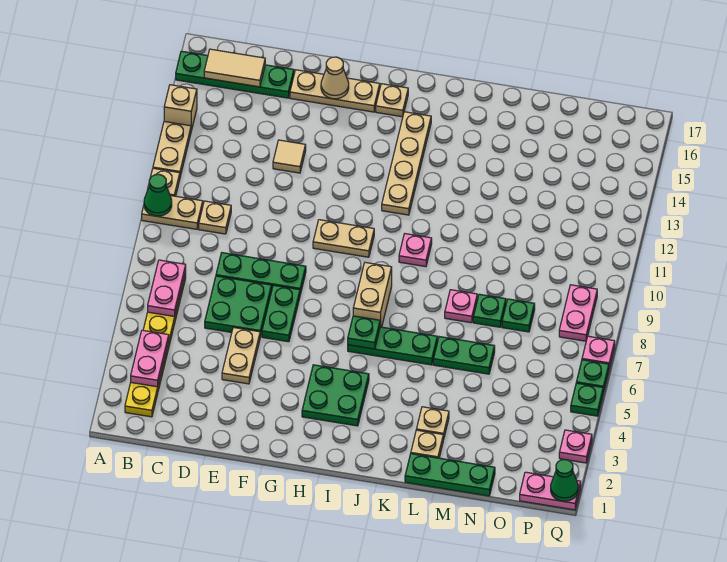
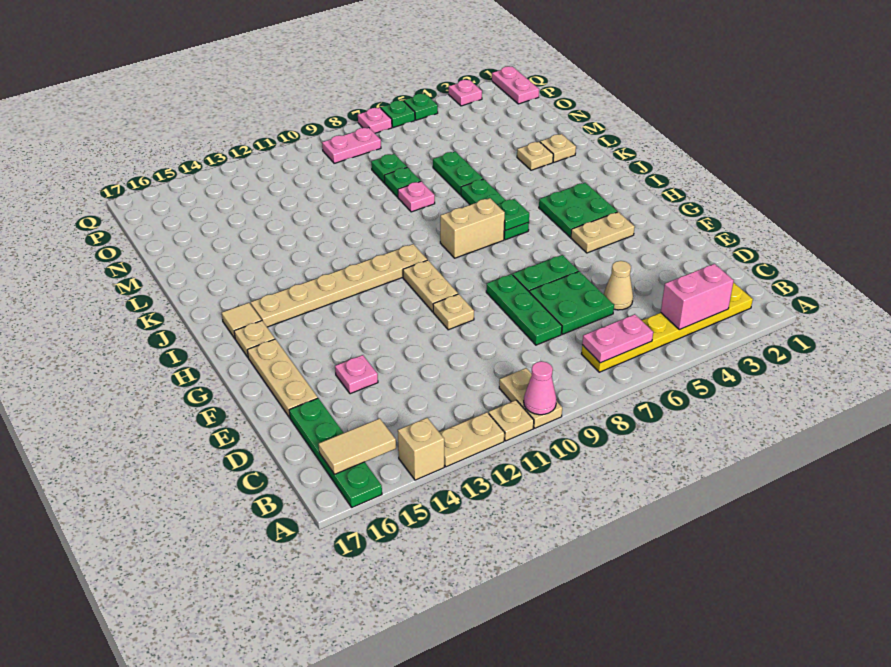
green cone A10 level 2 -> pink cone A10 level 2
pink plate B3:B4 level 2 -> pink brick B3:B4 level 2
tan tile B16:C16 level 2 -> tan tile B15:B16 level 2
tan plate C10 level 1 -> tan plate F10 level 1
tan plate E4:E5 level 1 -> tan plate G3:G4 level 1
tan tile E13 level 1 -> tan tile I16 level 1
tan cone F16 level 2 -> tan cone D5 level 1
tan plate I12:I15 level 1 -> tan plate I10:I15 level 1
pink plate J10 level 1 -> pink plate E14 level 1
green plate L1:N1 level 1 -> none
green cone Q1 level 2 -> none

